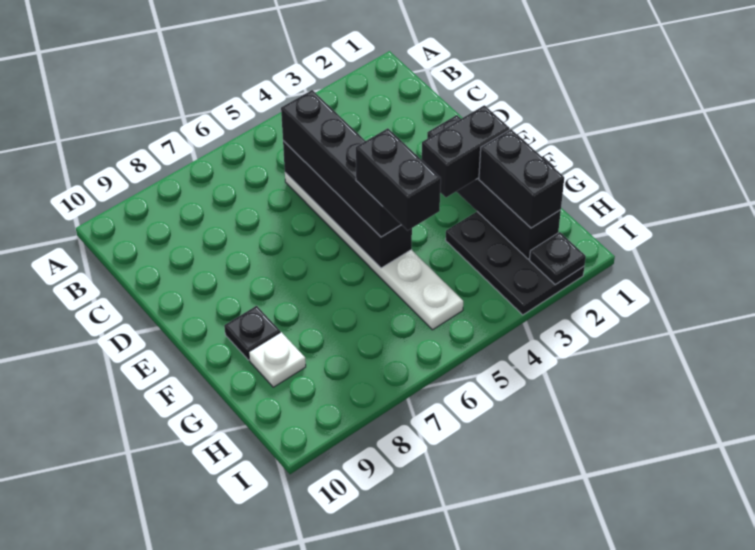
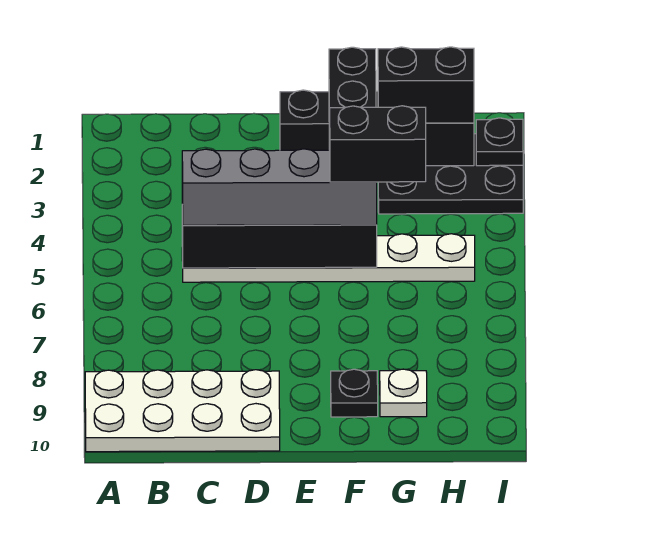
none -> white plate A9:D10 level 1
black brick C5:F5 level 3 -> grey brick C5:F5 level 3

